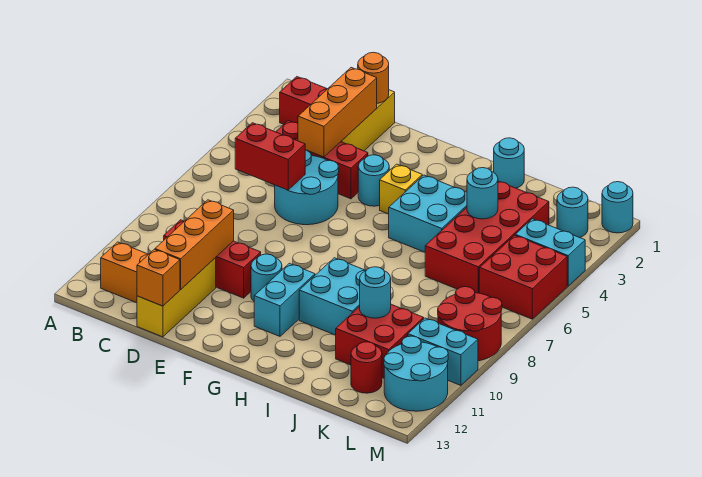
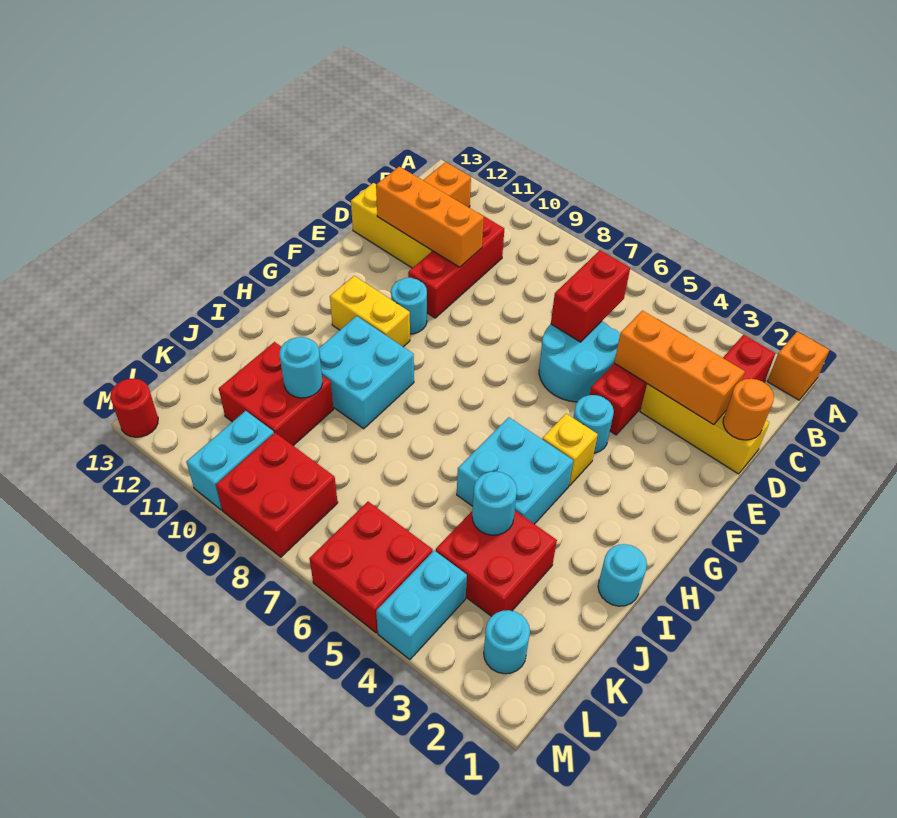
orange brick D13 level 2 -> orange brick A1 level 1
cyan brick G10:G11 level 1 -> yellow brick G10:G11 level 1
red brick J3:K6 level 1 -> red brick J3:K4 level 1
red round brick K12 level 1 -> red round brick M13 level 1
red round brick L8:M9 level 1 -> red brick L8:M9 level 1
cyan round brick L11:M12 level 1 -> none
cyan round brick M1 level 1 -> none

